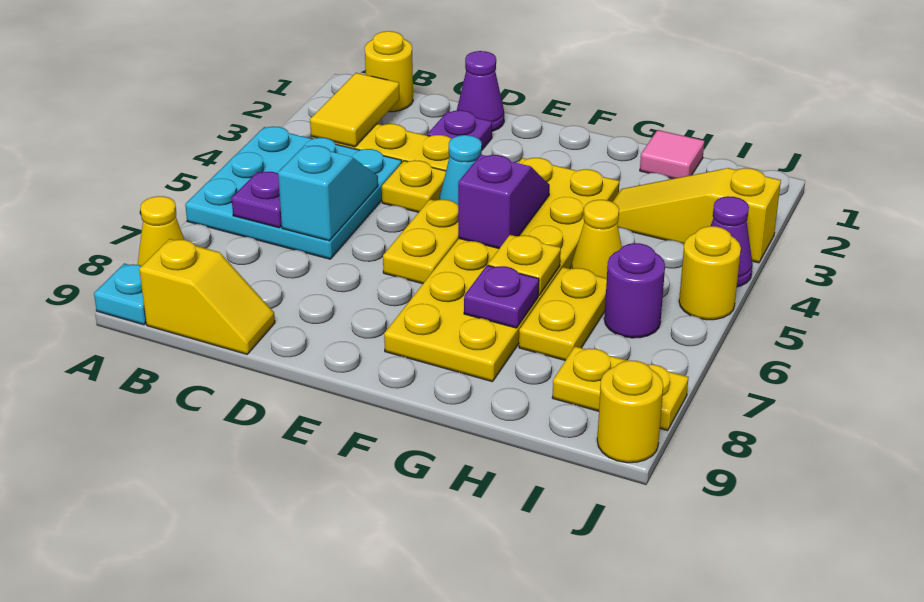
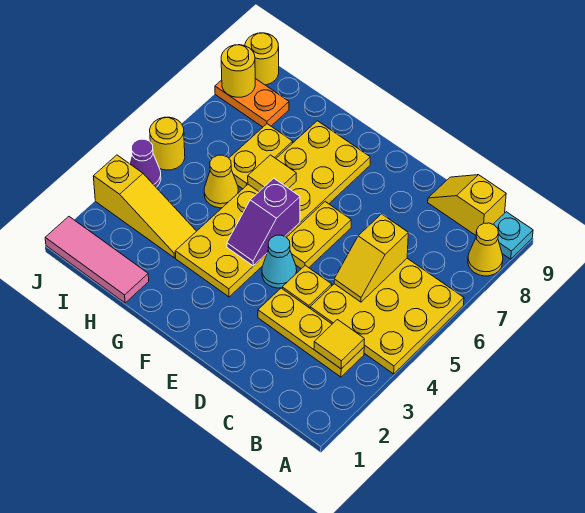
cyan plate A4:C6 level 1 -> yellow plate A4:C6 level 1
yellow round brick B1 level 1 -> yellow round brick J8 level 2
yellow tile B2:B3 level 2 -> yellow tile B3 level 2
purple plate B6 level 2 -> none
cyan slope C5:C6 level 2 top 6 -> yellow slope C5:C6 level 2 top 6
purple cone D1 level 1 -> none
purple plate D2 level 1 -> none
yellow plate G6 level 2 -> yellow tile G6 level 2
purple plate G7 level 2 -> none
pink tile H1 level 1 -> pink tile H1:J1 level 1
purple round brick I6 level 1 -> none
yellow plate I8:J8 level 1 -> orange plate I8:J8 level 1

